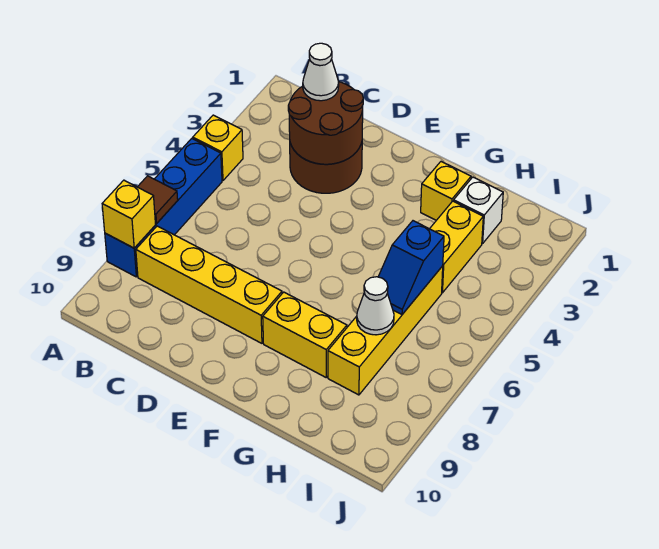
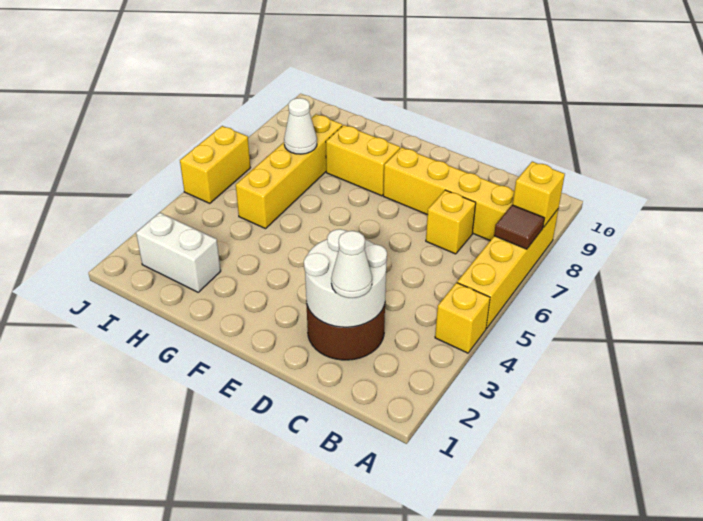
blue brick A5:A8 level 1 -> yellow brick A5:A8 level 1
brown round brick C2:D3 level 2 -> white round brick C2:D3 level 2
yellow brick G2 level 1 -> yellow brick C7 level 1
white brick H2 level 1 -> white brick H2:I2 level 1
yellow brick H3:H4 level 1 -> yellow brick J5:J6 level 1
blue slope H5:H6 level 2 top 5 -> none

